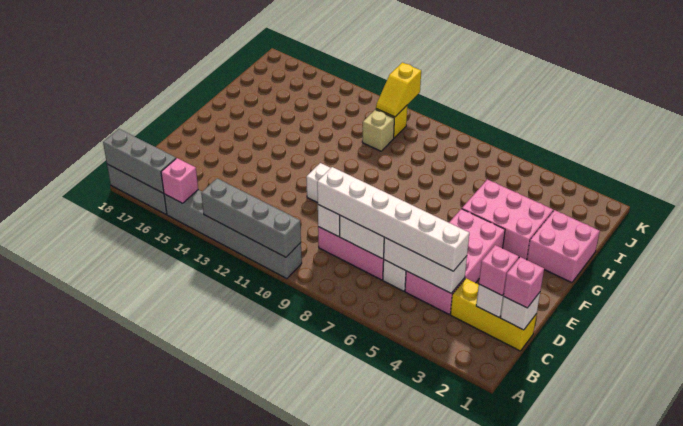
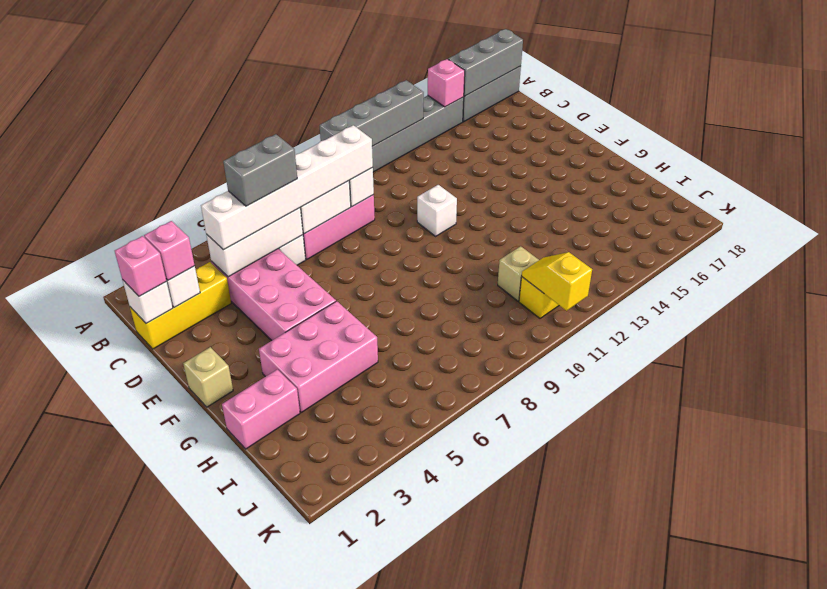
none -> grey brick C5:C6 level 4
none -> tan brick F1 level 1
pink brick G1:H2 level 1 -> pink brick H1:H2 level 1

